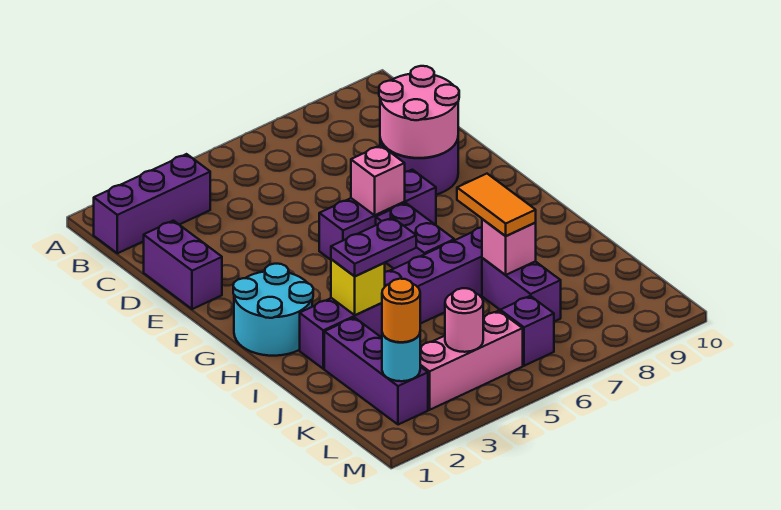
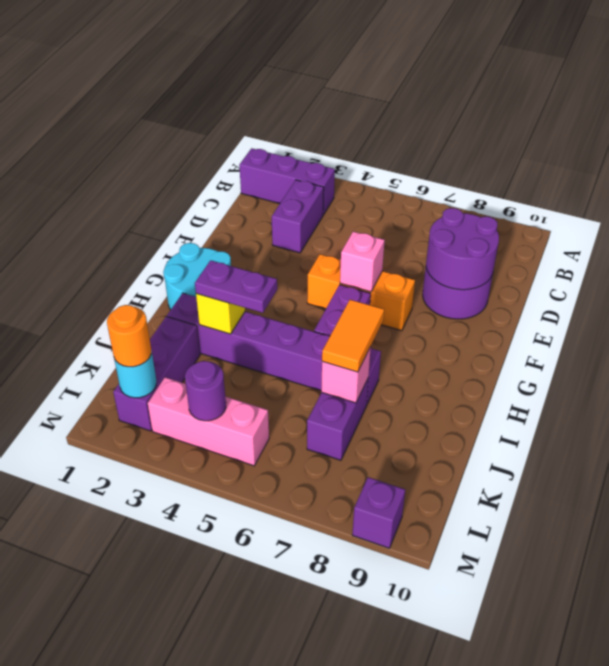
purple brick D1:E1 level 1 -> purple brick C3:D3 level 1
pink round brick D8:E9 level 2 -> purple round brick D8:E9 level 2
purple brick F5:F7 level 1 -> orange brick F5:F7 level 1
pink round brick L4 level 2 -> purple round brick L4 level 2
purple brick L6 level 1 -> purple brick M9 level 1

